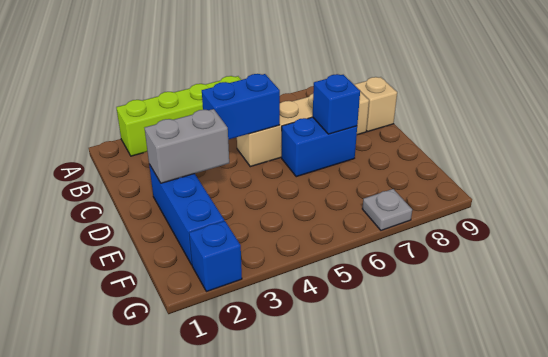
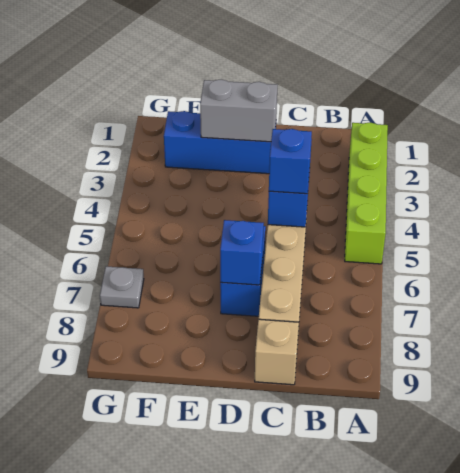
grey brick D2:D3 level 2 -> grey brick D2:E2 level 2
blue brick G2 level 1 -> blue brick C5 level 3

